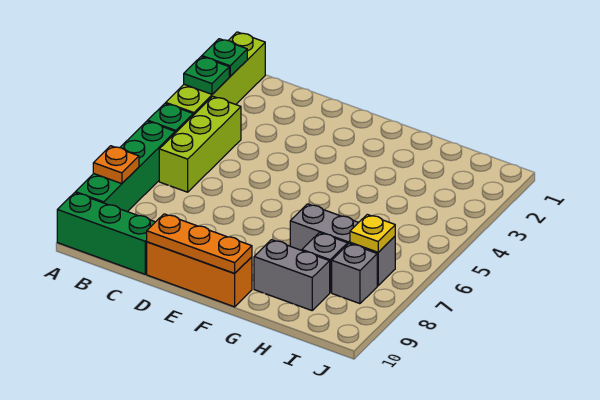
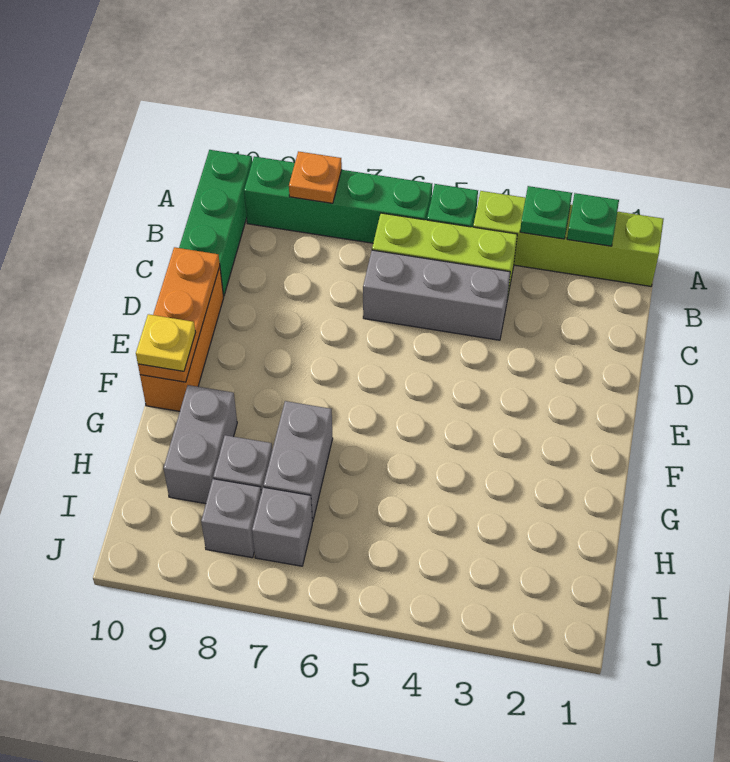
none -> grey brick C4:C6 level 1
yellow plate I7 level 2 -> yellow plate F10 level 3

